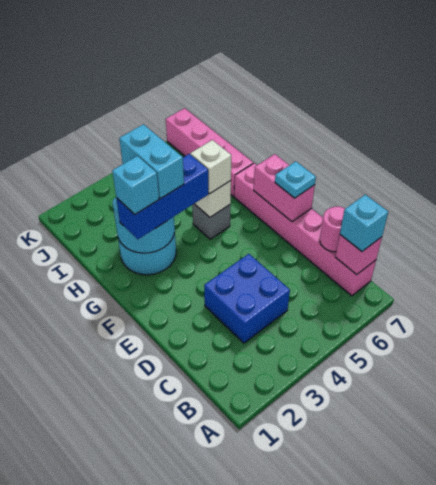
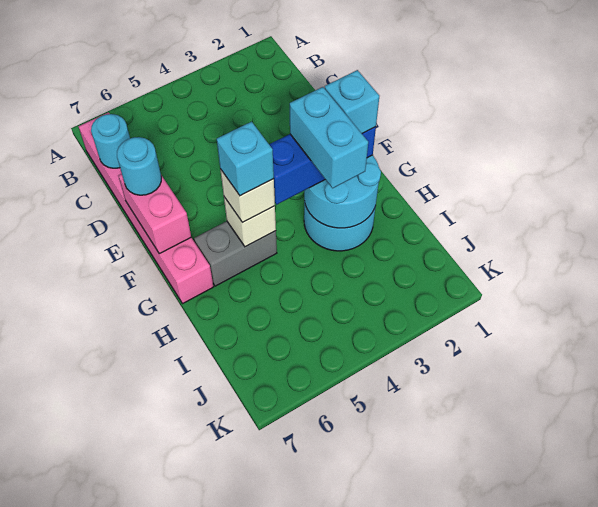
pink brick B7 level 2 -> none
cyan brick B7 level 3 -> cyan brick G5 level 4
blue brick C3:D4 level 1 -> none
pink round brick C7 level 2 -> cyan round brick C7 level 2
cyan plate E7 level 3 -> cyan round brick E7 level 3
grey brick G5 level 1 -> grey brick G5:G6 level 1
pink brick H7:K7 level 1 -> none

